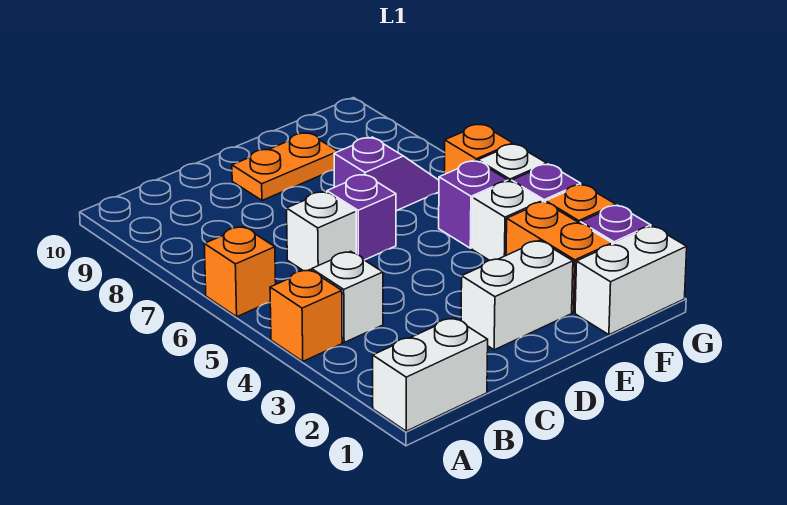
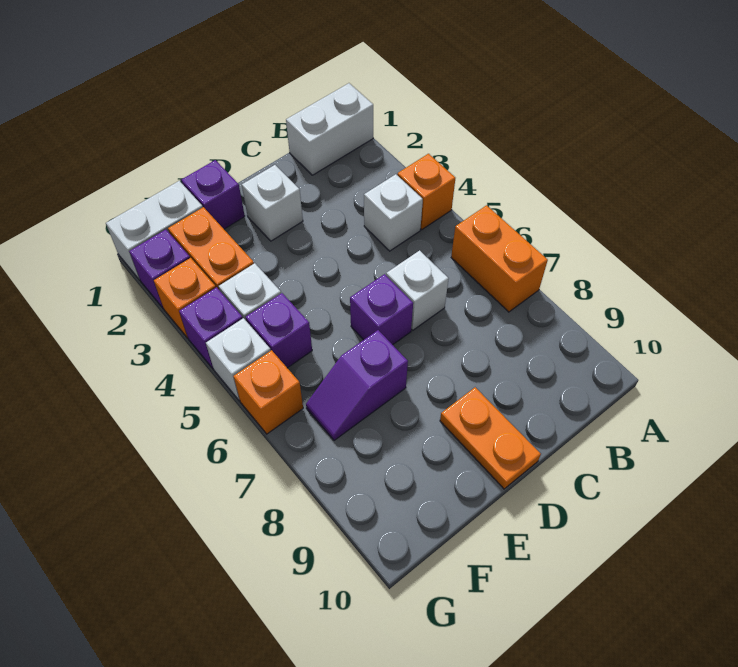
orange brick A6 level 1 -> orange brick A6:A7 level 1
white brick D2:E2 level 1 -> white brick D2 level 1
orange plate D9:E9 level 1 -> orange plate D9:D10 level 1
none -> purple brick E1 level 1

